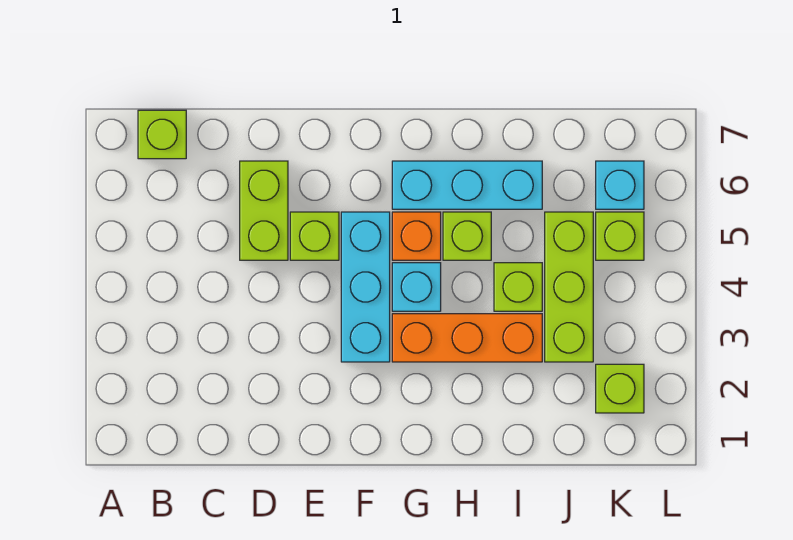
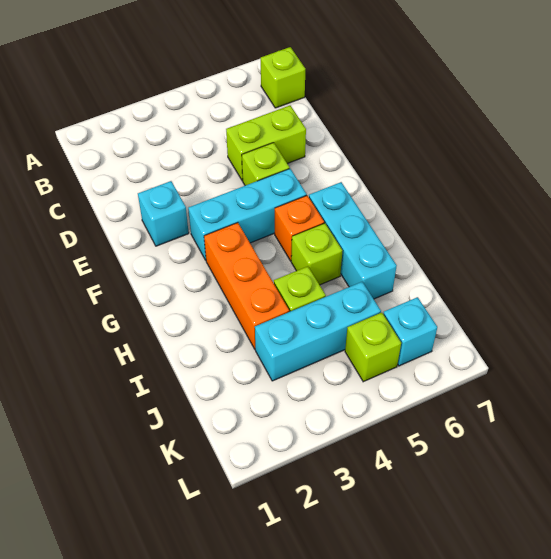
cyan brick G4 level 1 -> cyan brick E2 level 1
lime brick J3:J5 level 1 -> cyan brick J3:J5 level 1
lime brick K2 level 1 -> none

